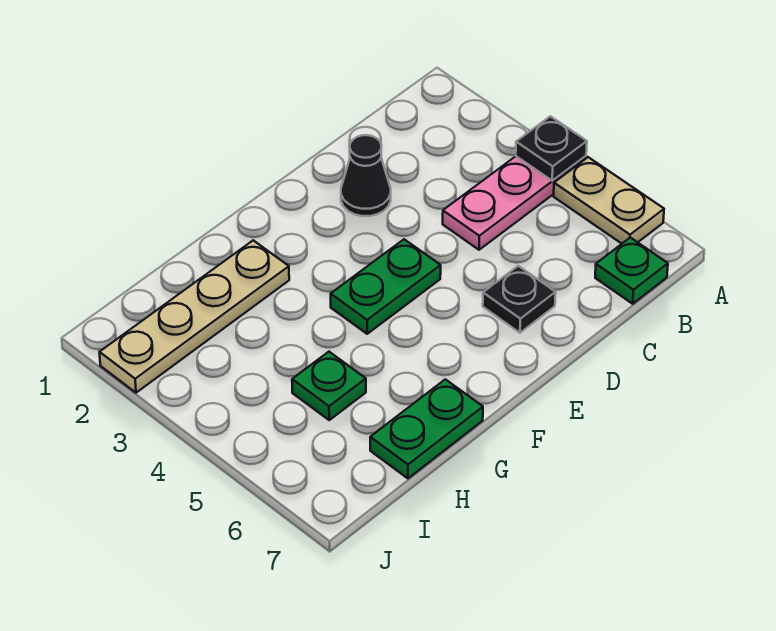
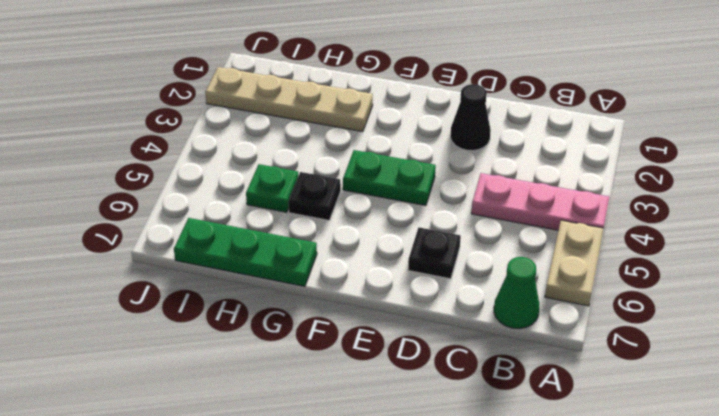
black plate A4 level 2 -> black plate G5 level 1
green plate B7 level 1 -> green cone B7 level 1
green plate G7:H7 level 1 -> green plate G7:I7 level 1

